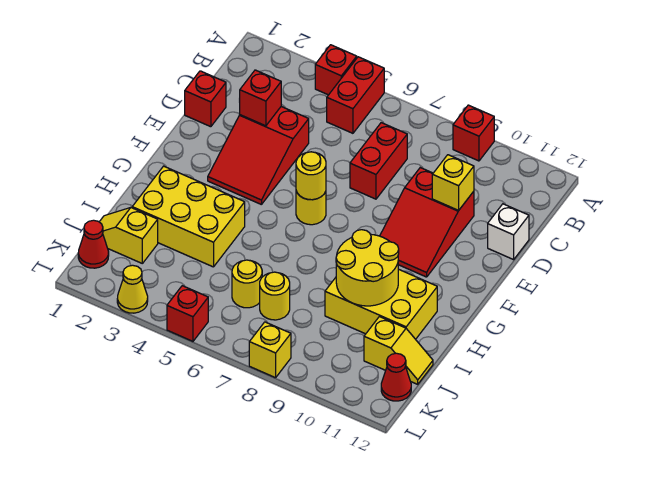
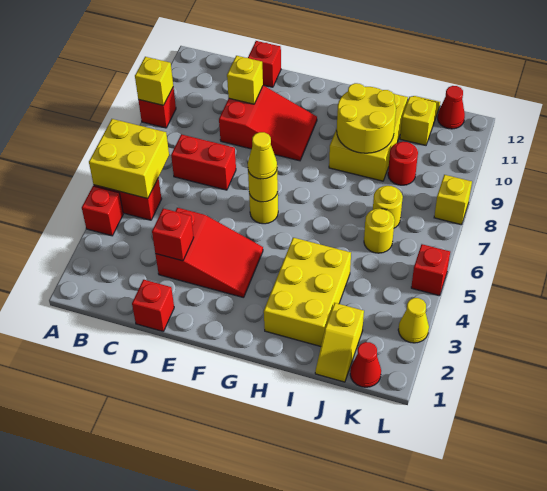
none -> yellow brick A5:B6 level 2
none -> yellow brick A9 level 2
white brick D12 level 1 -> red brick D12 level 1
none -> yellow cone F6 level 3
none -> red round brick J9 level 1

